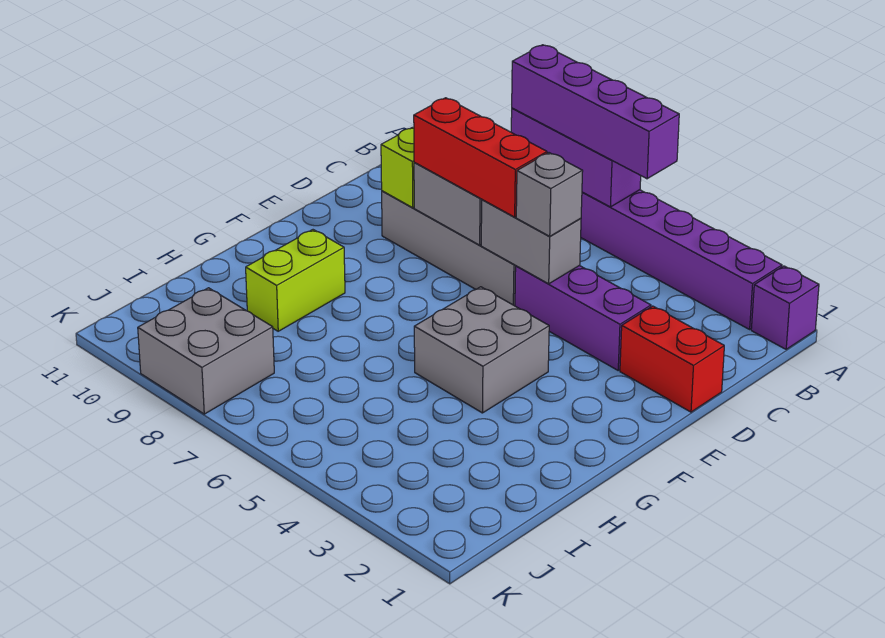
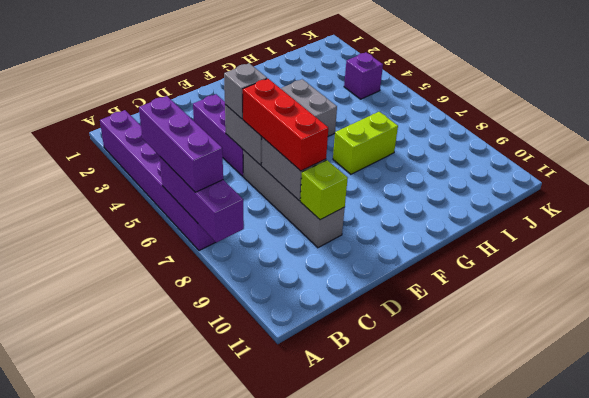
purple brick A1 level 1 -> purple brick J4 level 1
purple brick A5:A8 level 3 -> purple brick A5:A7 level 3
red brick D1:D2 level 1 -> none
lime brick G9:H9 level 1 -> lime brick G7:H7 level 1
grey brick J8:K9 level 1 -> none

